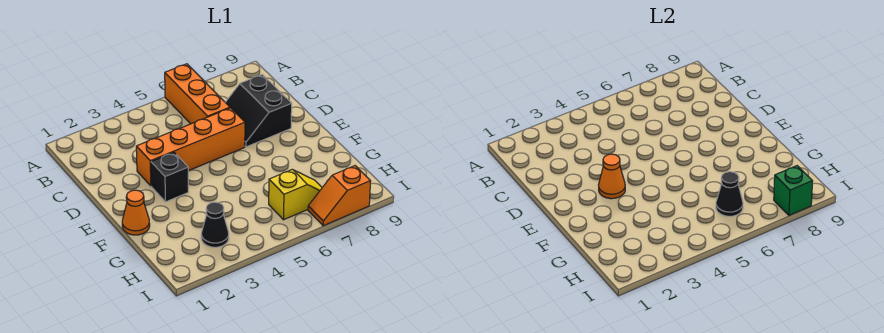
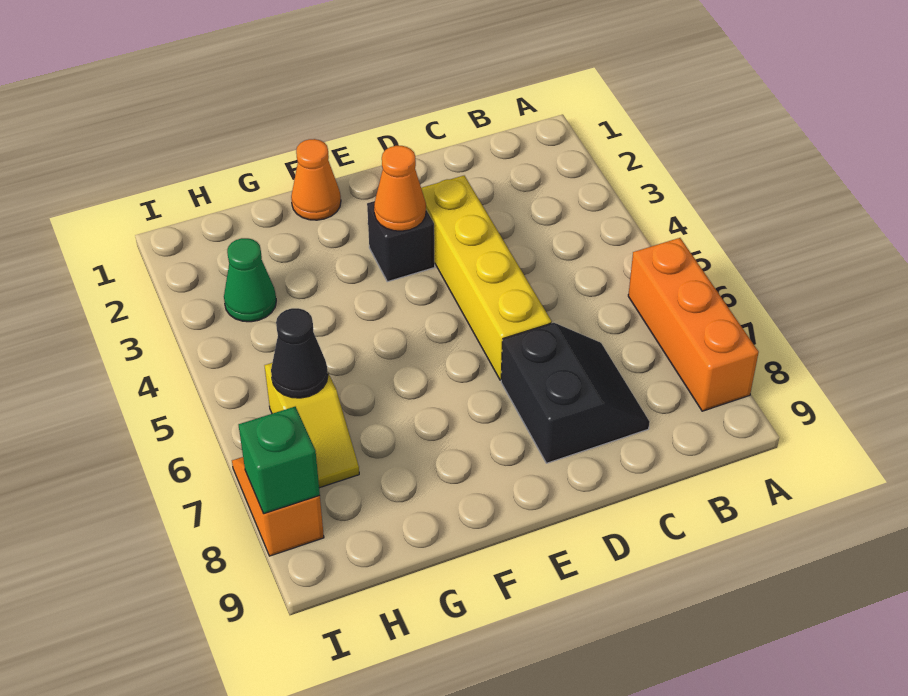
orange brick A6:C6 level 1 -> orange brick A6:A8 level 1
black slope C7:D8 level 1 top 8 -> black slope C7:D8 level 1 top D
orange brick D3:D6 level 1 -> yellow brick D3:D6 level 1
black cone H3 level 1 -> green cone H3 level 1

